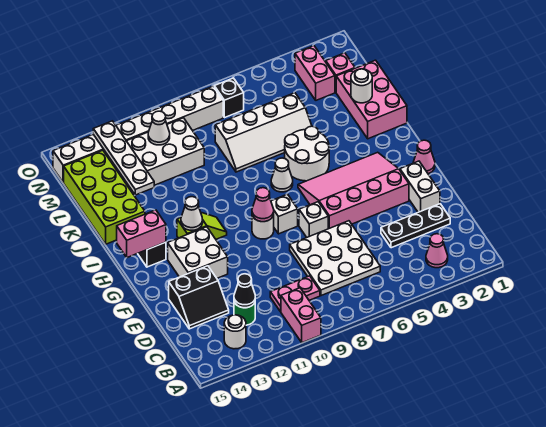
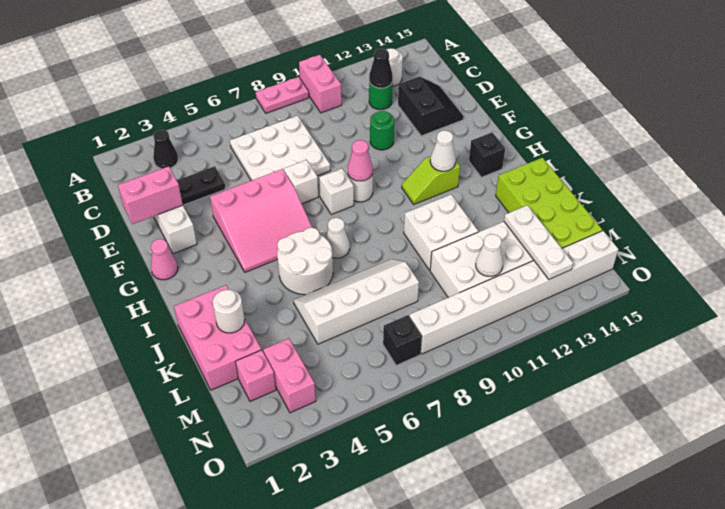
pink cone B3 level 1 -> black cone B3 level 1
pink plate C9:C10 level 1 -> pink plate A8:A9 level 1
black slope D13:E14 level 1 top E -> black slope D13:E14 level 1 top 13
none -> green round brick E11 level 1
pink slope F3:H6 level 1 top F -> pink slope F4:H6 level 1 top F
white brick F12:G13 level 1 -> white brick J10:K11 level 1
pink brick H14:H15 level 2 -> pink brick E1:E2 level 2
white plate K13:N13 level 2 -> white plate L13:N13 level 2

